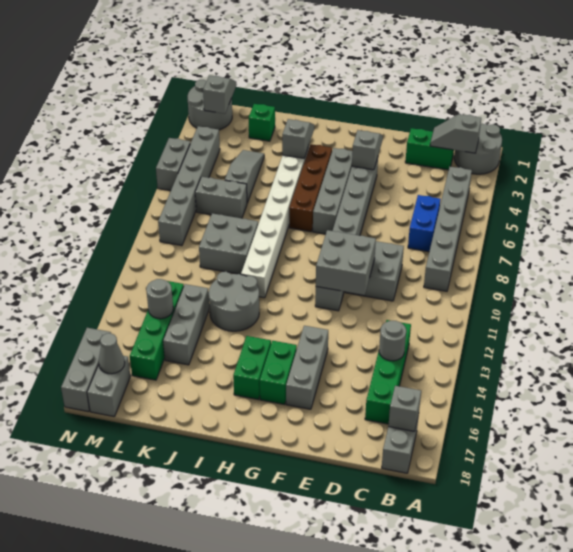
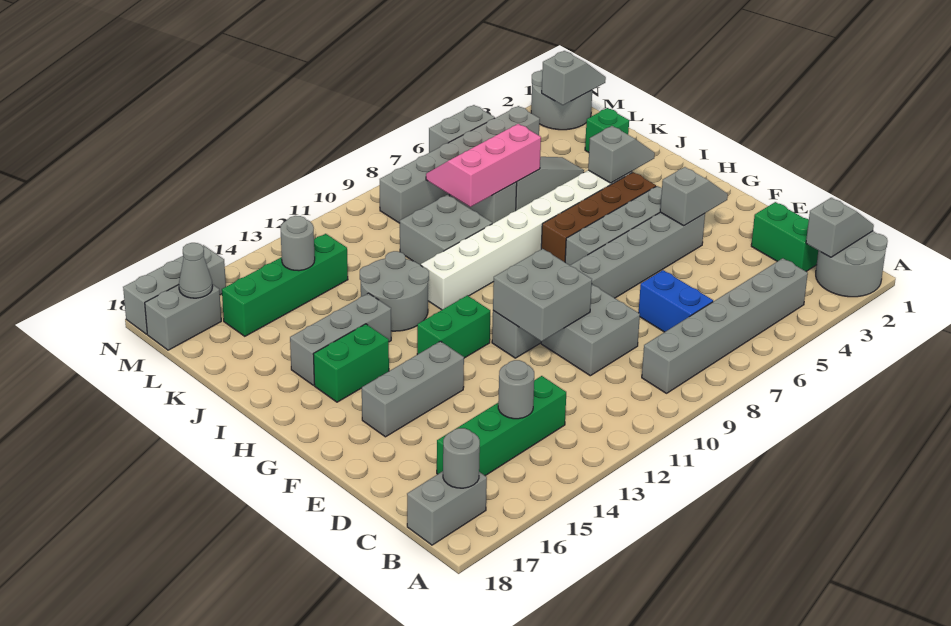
grey slope B2:C2 level 2 top B -> grey slope B1:B2 level 2 top 2
grey brick B17 level 2 -> grey round brick B17 level 2
blue brick C6:C7 level 1 -> blue brick C7:D7 level 1
green brick G15:G16 level 1 -> green brick G12:G13 level 1
none -> pink slope K6:L8 level 2 top K
grey brick K13:K15 level 1 -> grey brick I14:I16 level 1

